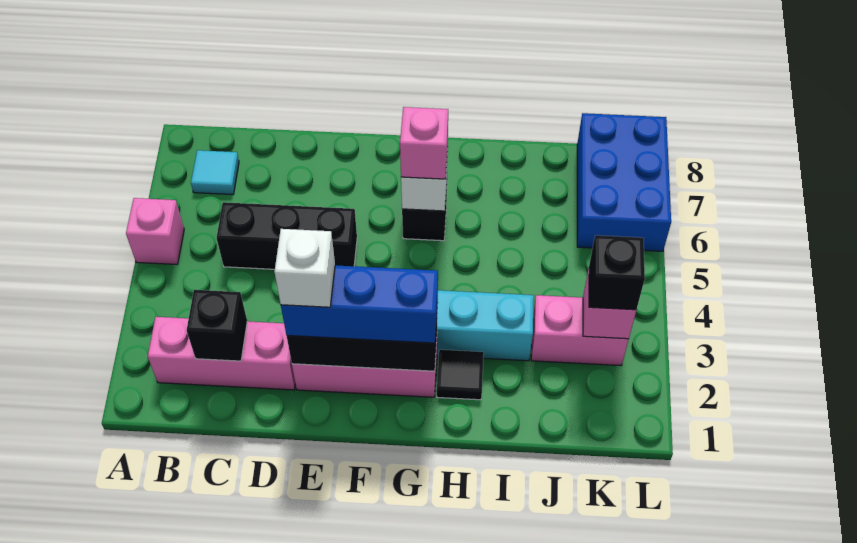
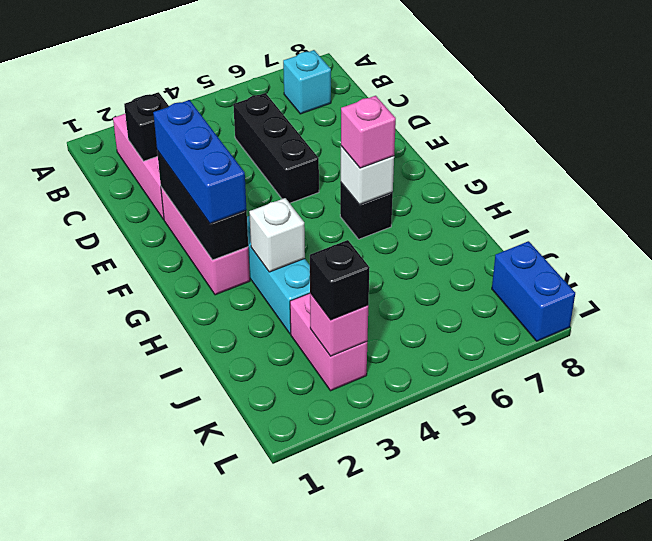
pink brick A5 level 1 -> none
cyan tile B7 level 1 -> cyan brick B7 level 1
white brick E2 level 4 -> white brick H3 level 2
black tile H2 level 1 -> none
blue brick K6:L8 level 1 -> blue brick K8:L8 level 1

